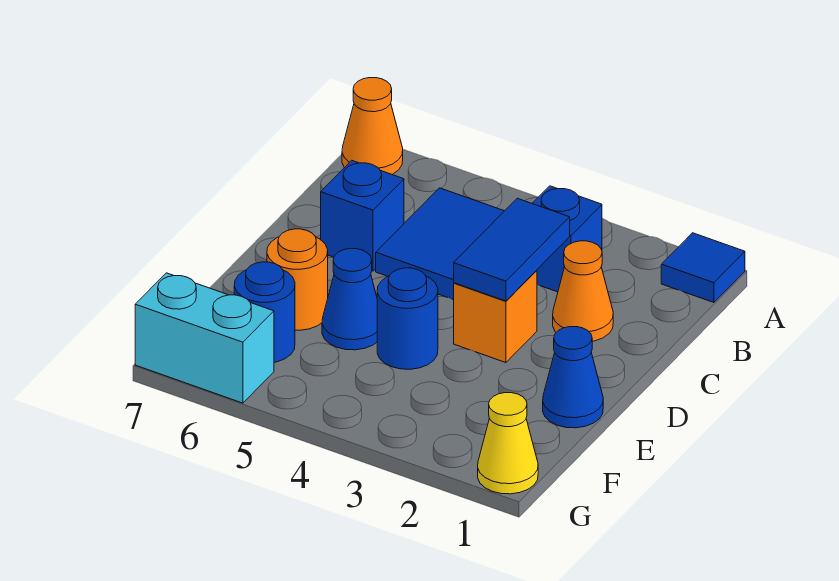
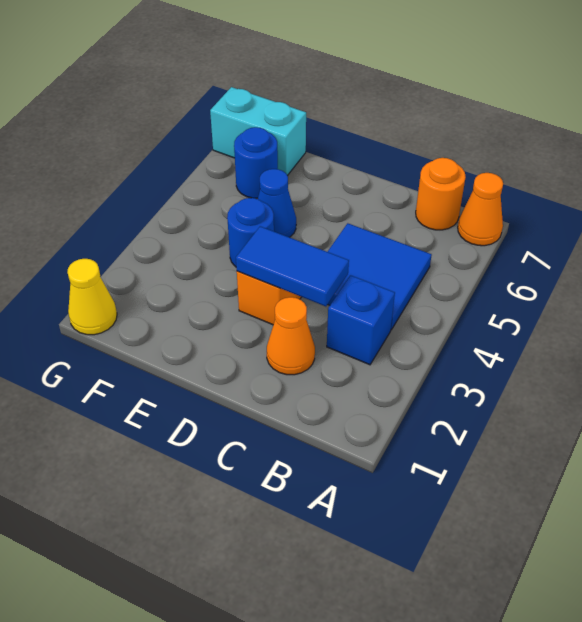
blue tile A1 level 1 -> none
blue brick C6 level 1 -> none
blue cone E1 level 1 -> none
orange round brick E6 level 1 -> orange round brick B7 level 1
cyan brick G6:G7 level 1 -> cyan brick F7:G7 level 1

